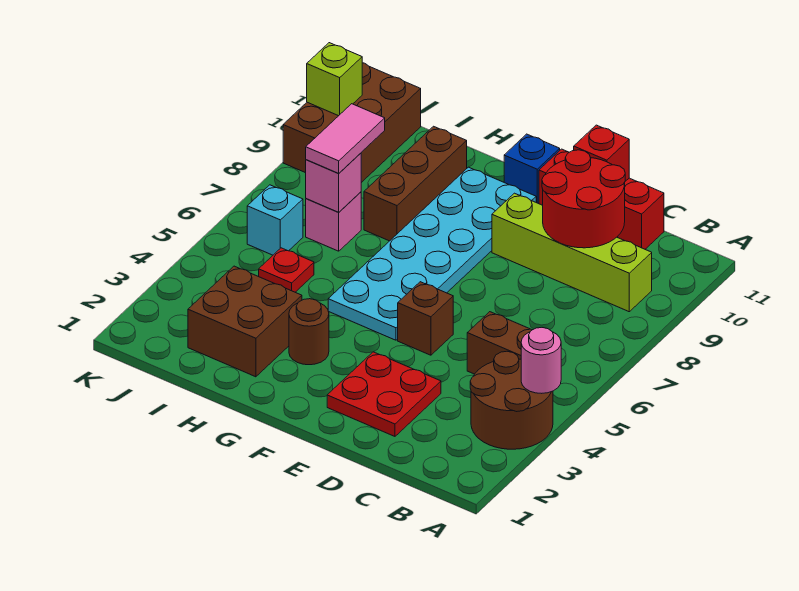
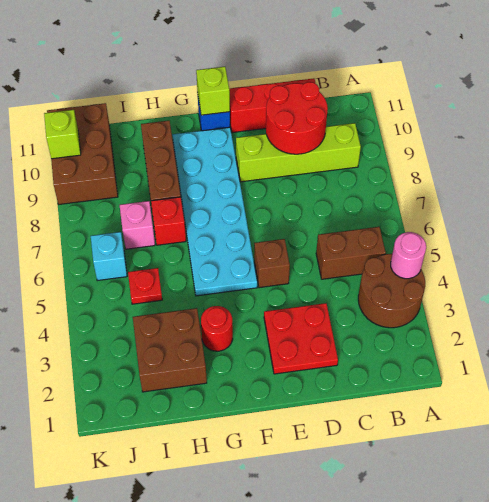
red brick D11 level 2 -> red brick H7 level 1
none -> lime brick F11 level 2
brown round brick G3 level 1 -> red round brick G3 level 1
pink brick I7 level 2 -> none
pink tile I7:I8 level 3 -> none

